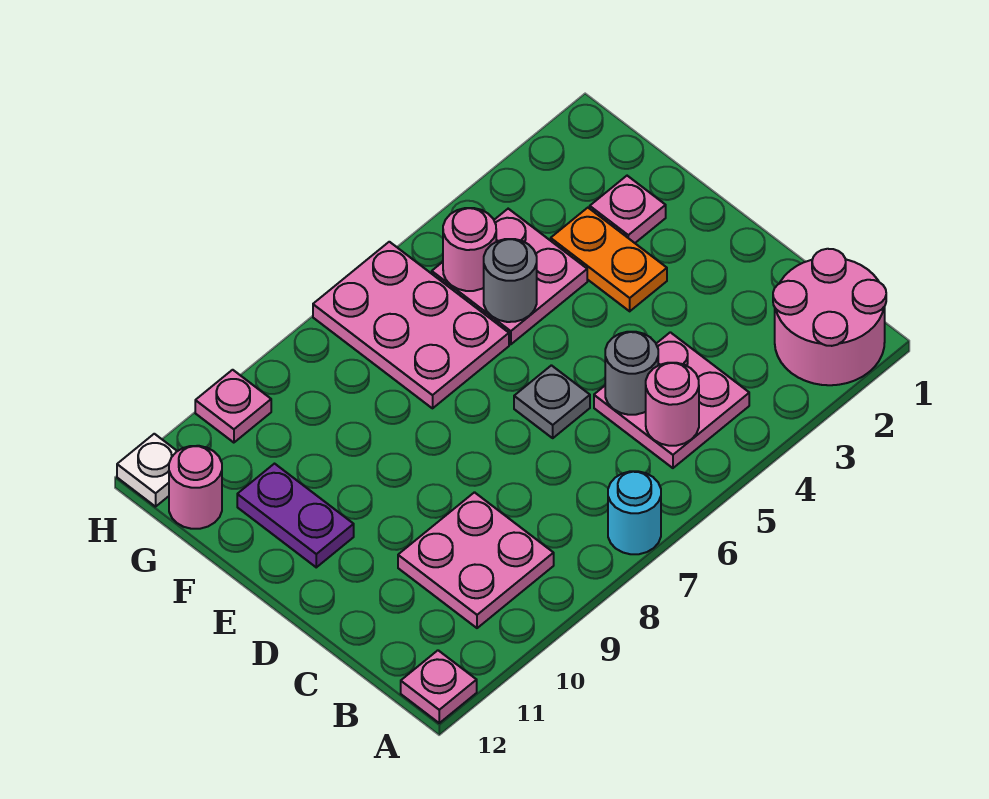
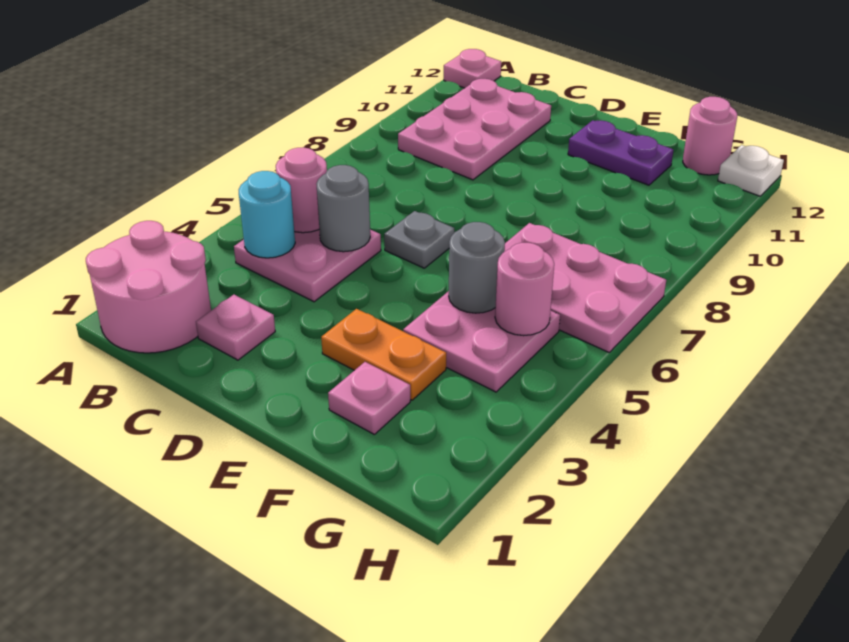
cyan round brick A7 level 1 -> cyan round brick B4 level 2
pink plate B9:C10 level 1 -> pink plate B9:C11 level 1
pink plate H10 level 1 -> pink plate C2 level 1

